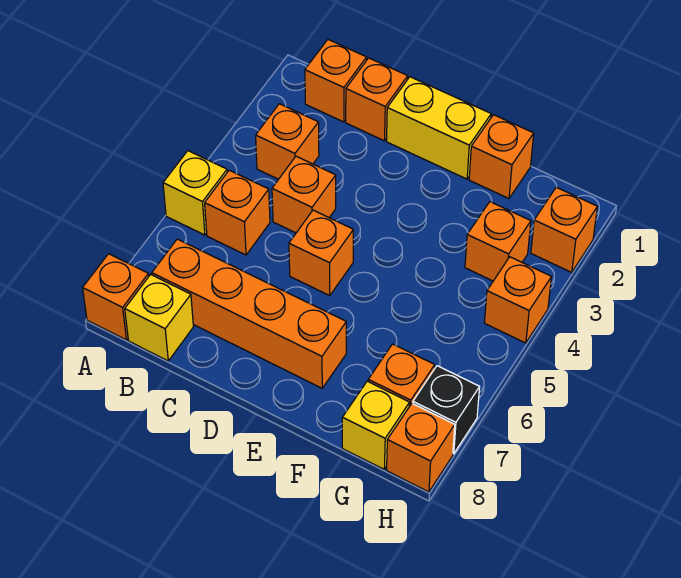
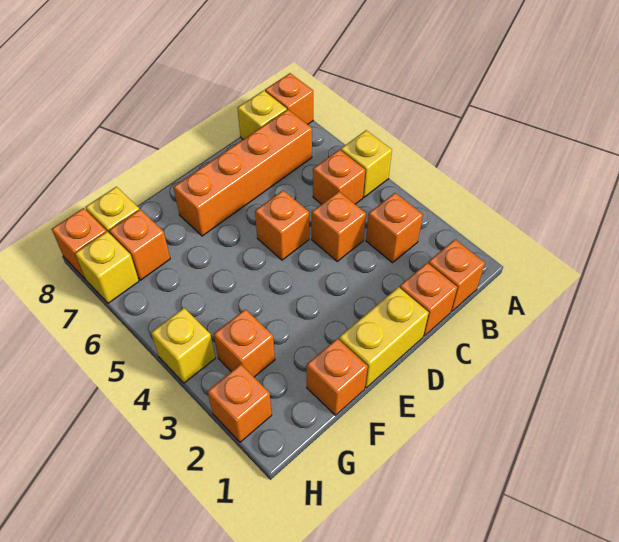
orange brick H4 level 1 -> yellow brick H4 level 1
black brick H7 level 1 -> yellow brick H7 level 1

